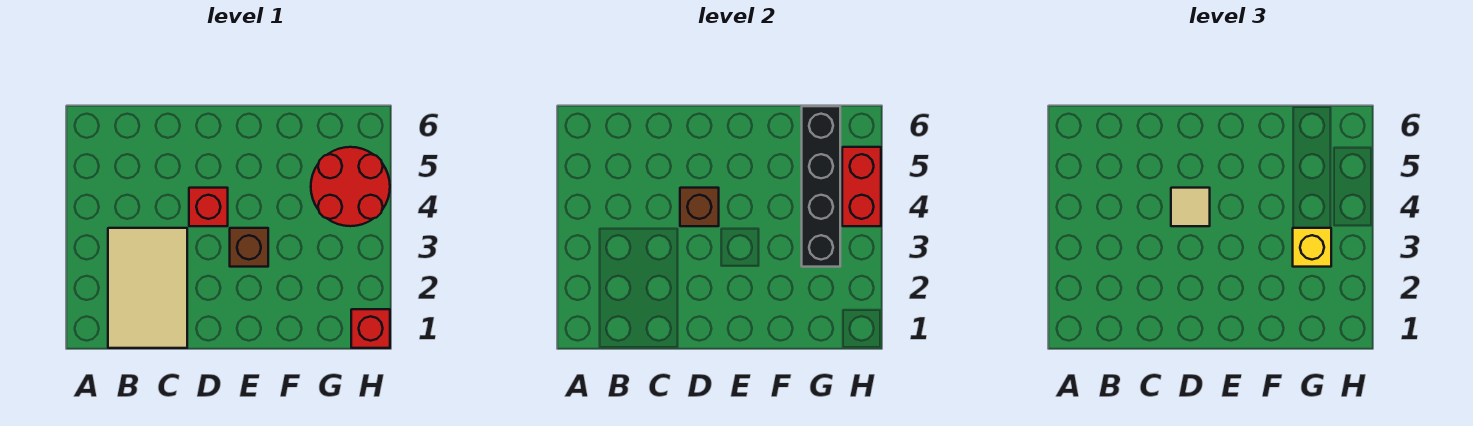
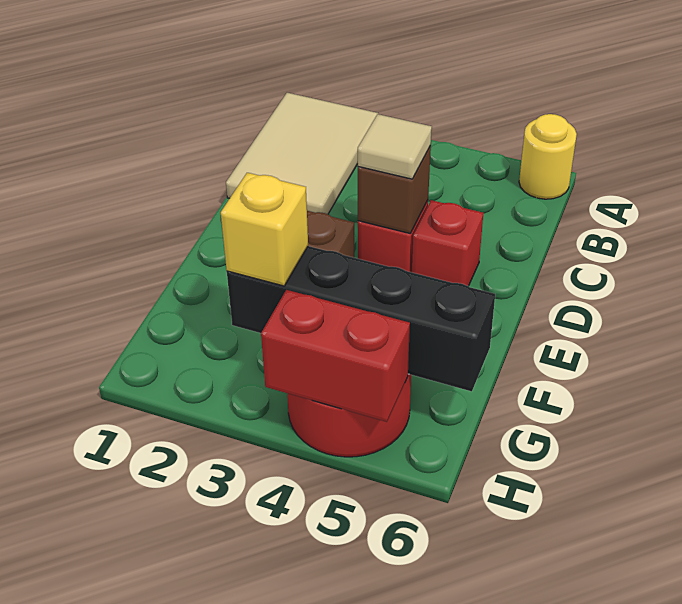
none -> yellow round brick A6 level 1
tan tile B1:C3 level 1 -> tan tile A1:C2 level 1
red brick H1 level 1 -> red brick D5 level 1

